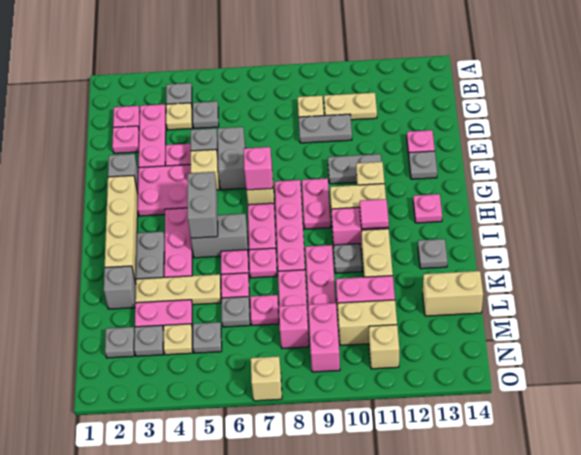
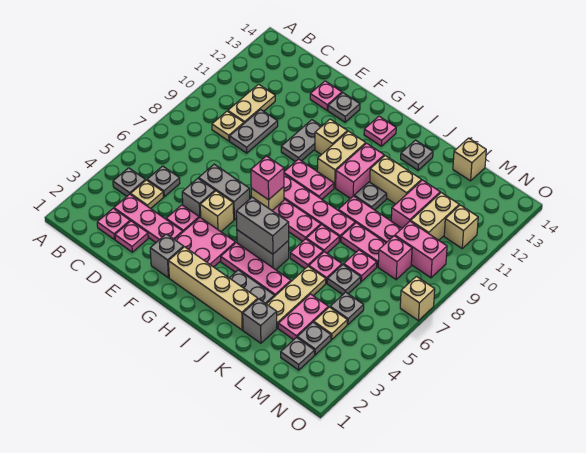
grey brick I5:I6 level 1 -> grey brick H5:I5 level 1
pink tile I11 level 2 -> none
tan brick L13:L14 level 1 -> tan brick L14 level 1

